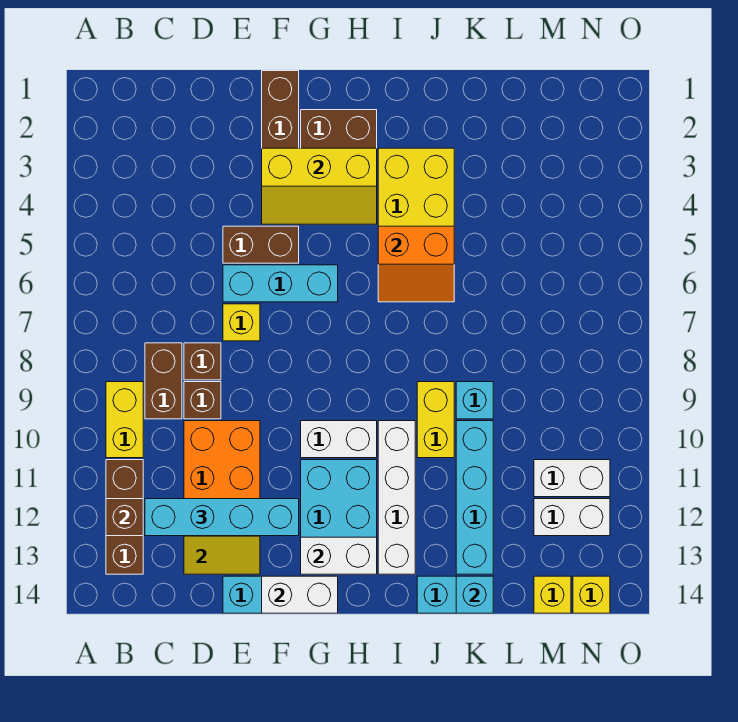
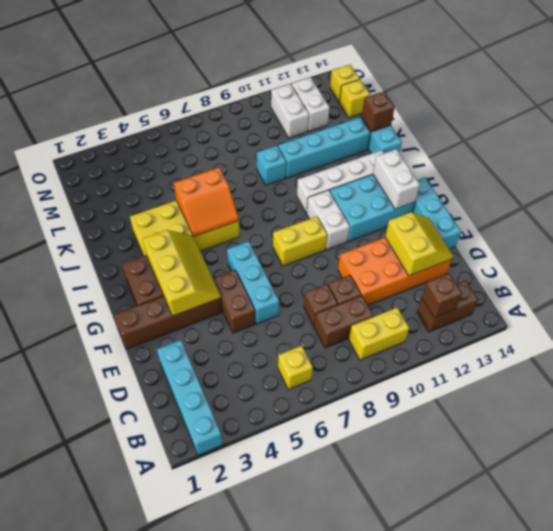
brown brick B11:B13 level 1 -> brown brick B12:B13 level 1
cyan brick C12:F12 level 3 -> cyan brick A2:D2 level 1
yellow brick E7 level 1 -> yellow brick B6 level 1
white brick F14:G14 level 2 -> none
orange slope I5:J6 level 2 top 5 -> orange slope I5:J6 level 2 top J
yellow brick J9:J10 level 1 -> yellow brick G8:G9 level 1
cyan brick K14 level 2 -> brown brick K14 level 2

